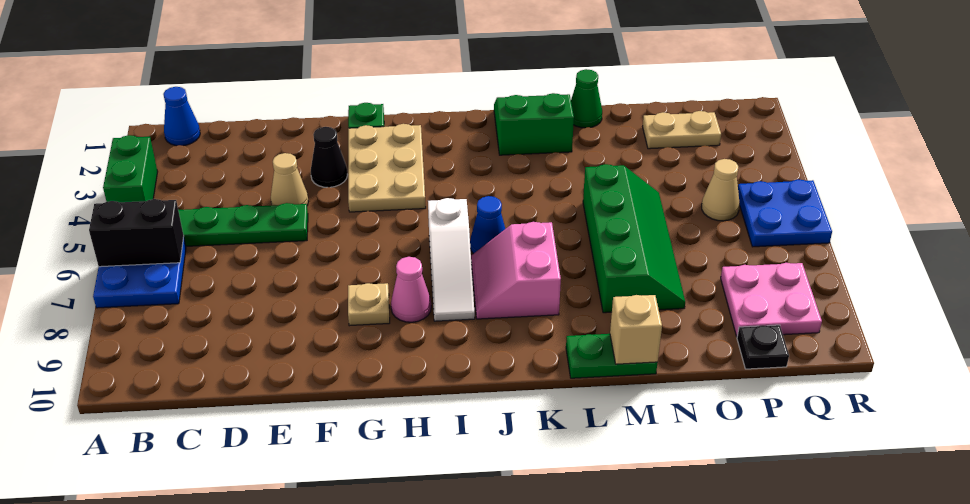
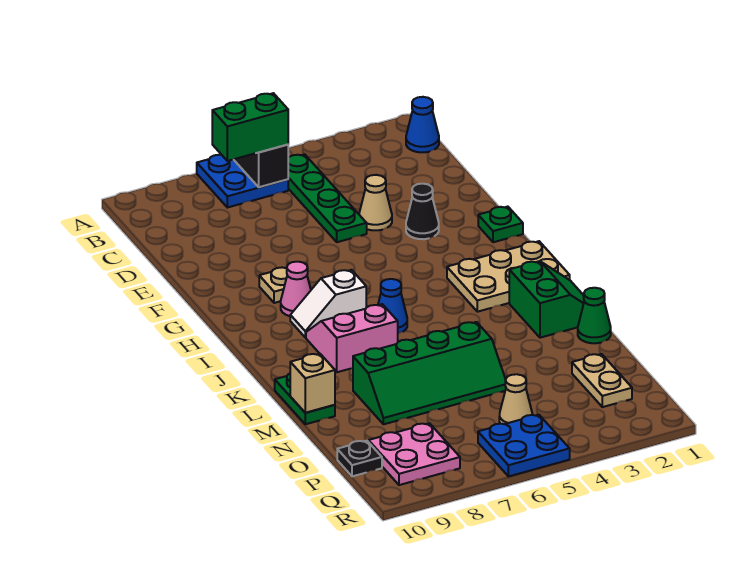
green brick A3:A4 level 1 -> green brick B6:B7 level 3
tan plate G2:H4 level 1 -> tan plate I1:J3 level 1
white slope I6:I8 level 1 top 6 -> white slope I7:I8 level 1 top 7

